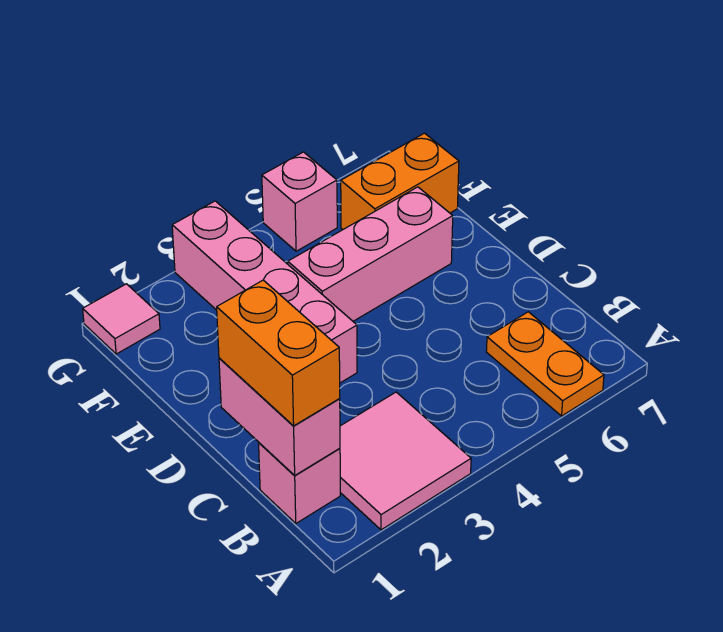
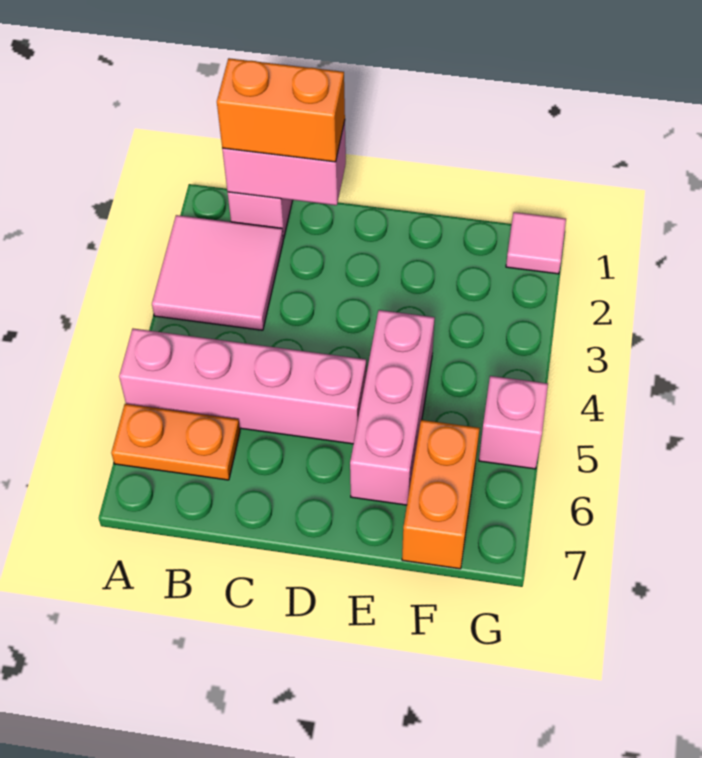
pink brick D3:G3 level 1 -> pink brick A5:D5 level 1

